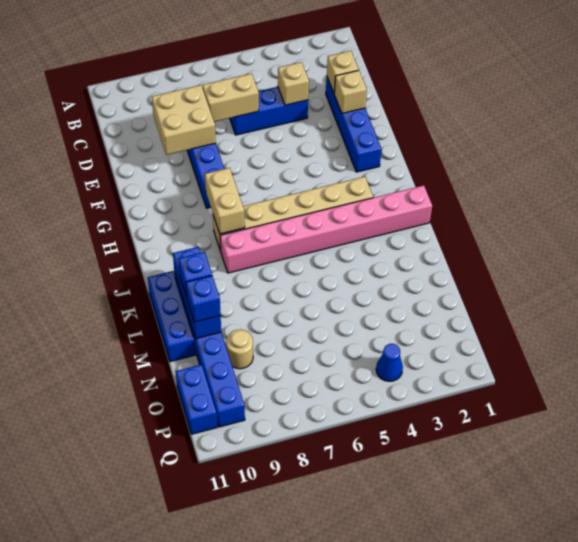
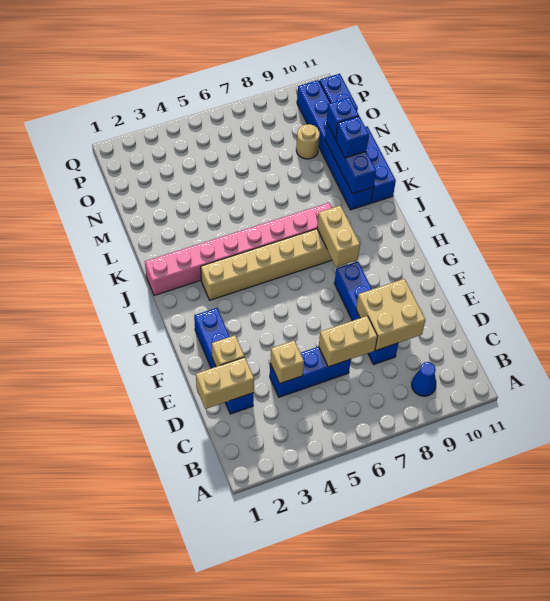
tan brick D2 level 2 -> tan brick D1:D2 level 2
blue cone P4 level 1 -> blue cone B9 level 1

